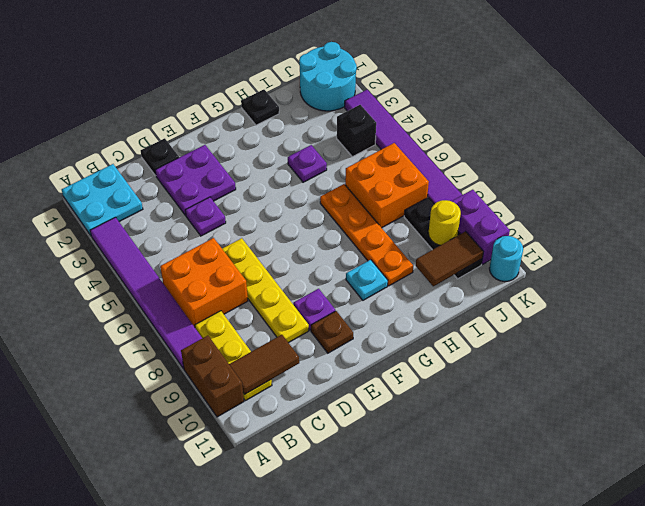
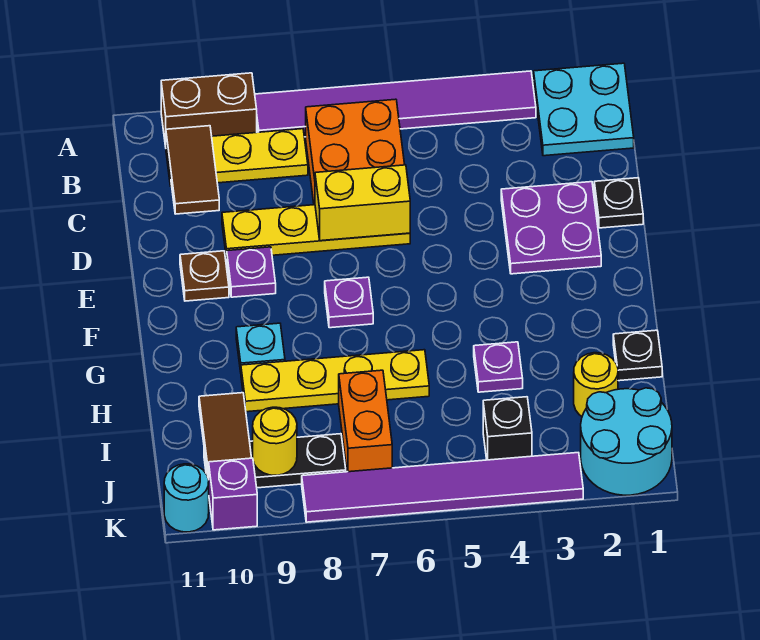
purple plate D4 level 1 -> purple plate F7 level 1
none -> yellow brick D6:D7 level 2
orange plate H6:H9 level 1 -> yellow plate H6:H9 level 1
none -> yellow round brick I2 level 1
orange brick I6:J7 level 1 -> orange brick I7:J7 level 1
purple brick K9:K10 level 1 -> purple brick K10 level 1

